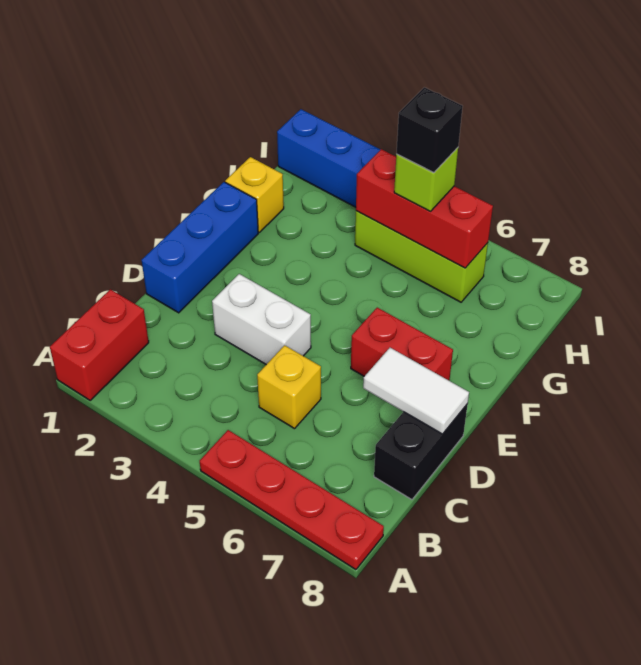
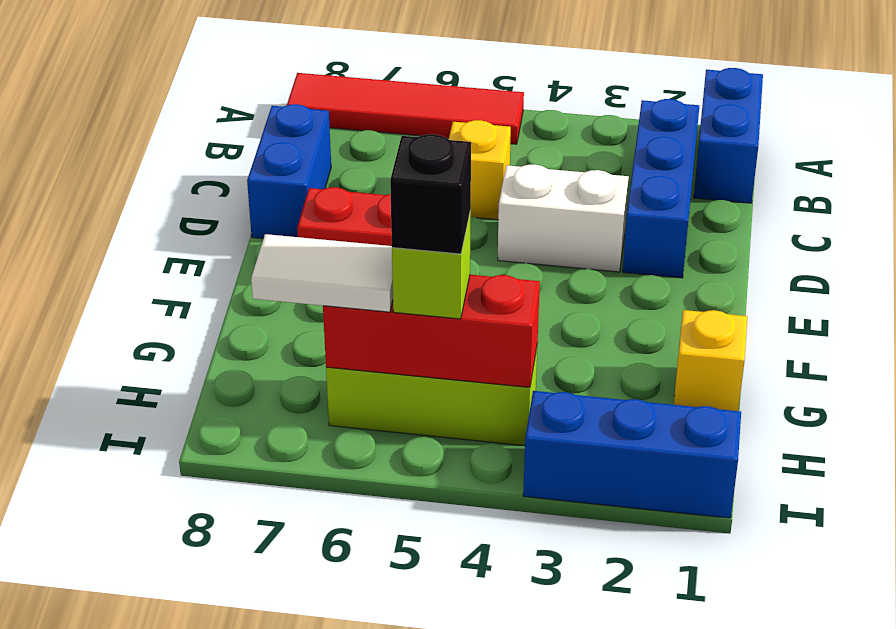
red brick A1:B1 level 1 -> blue brick A1:B1 level 1
red plate A5:A8 level 1 -> red tile A5:A8 level 1
black brick C8:D8 level 1 -> blue brick C8:D8 level 1
blue brick D1:F1 level 1 -> blue brick B2:D2 level 1
white tile D7:D8 level 2 -> white tile H6:H7 level 3

